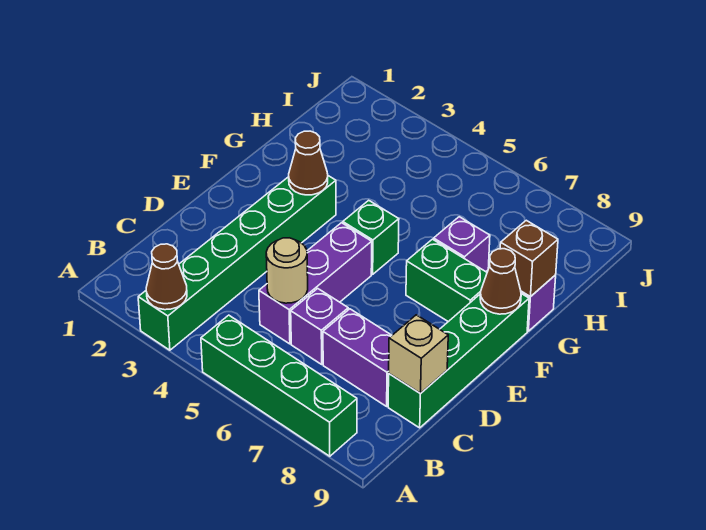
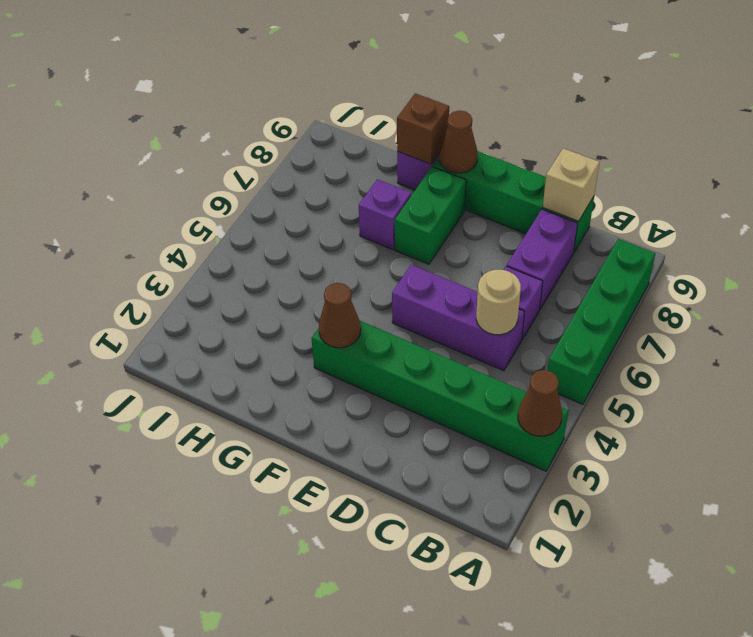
green brick F5 level 1 -> none

